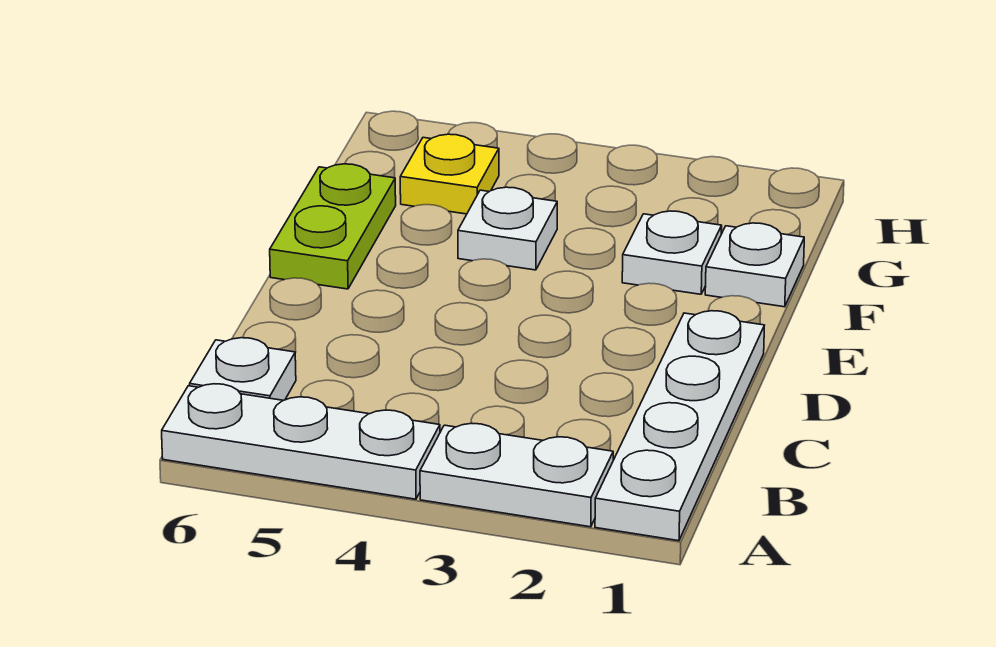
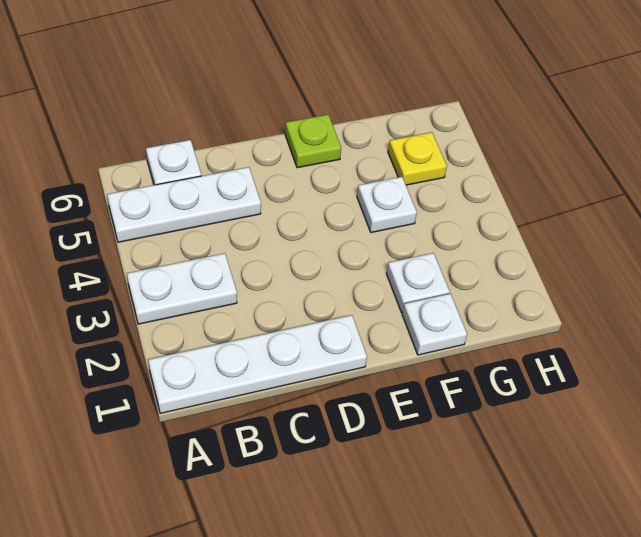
white plate A2:A3 level 1 -> white plate A3:B3 level 1
white plate A4:A6 level 1 -> white plate A5:C5 level 1
lime plate E6:F6 level 1 -> lime plate E6 level 1

